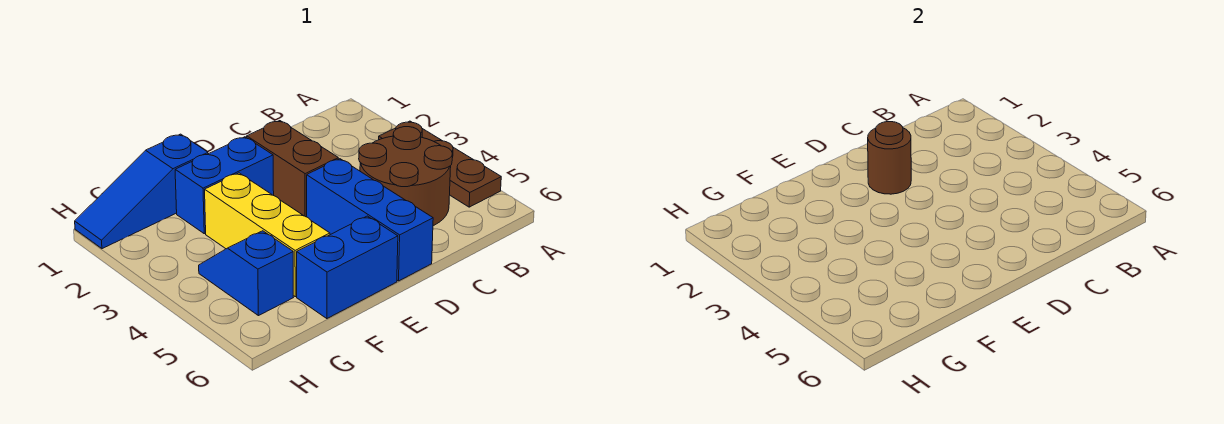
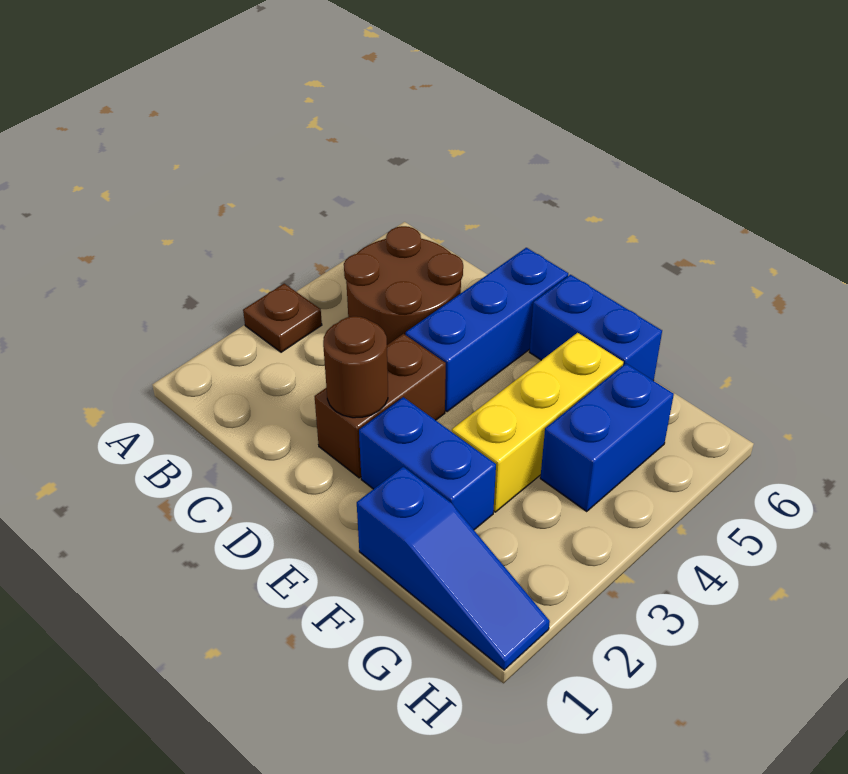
brown plate A3:A5 level 1 -> brown plate A3 level 1
blue slope G4:G5 level 1 top 5 -> blue brick G4:G5 level 1

